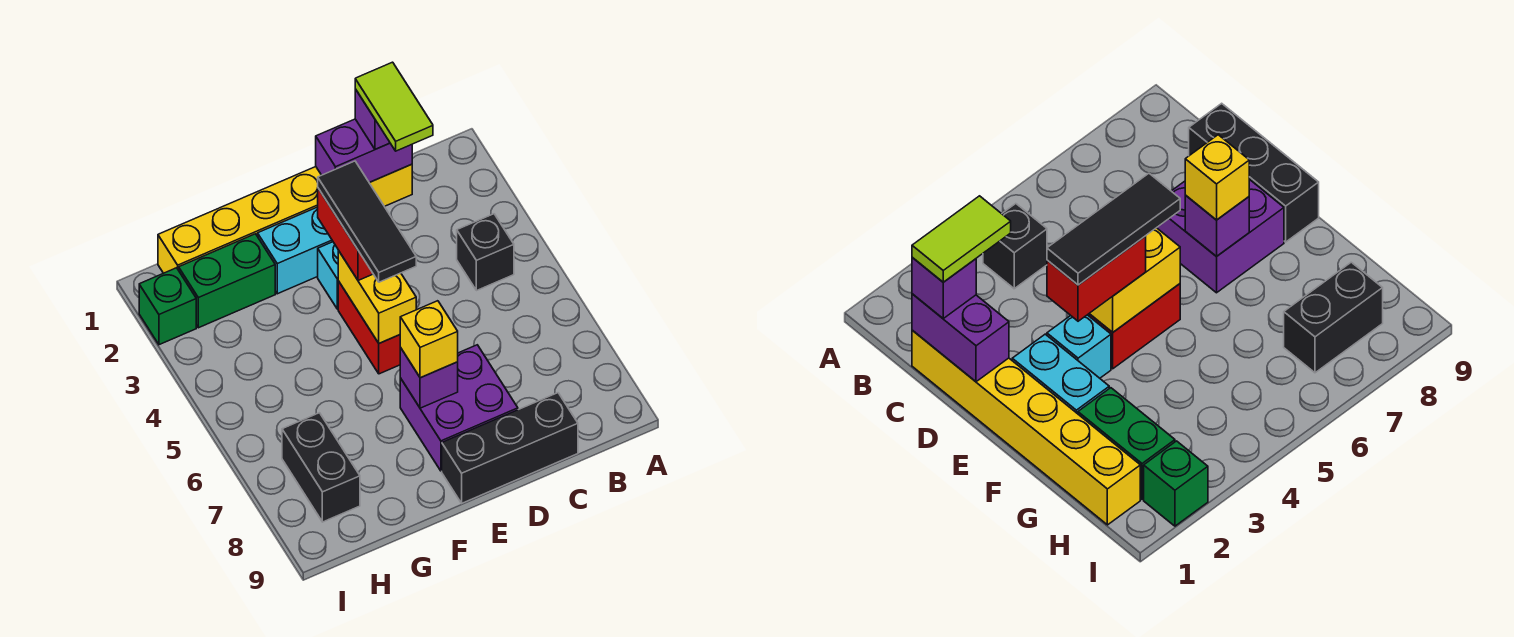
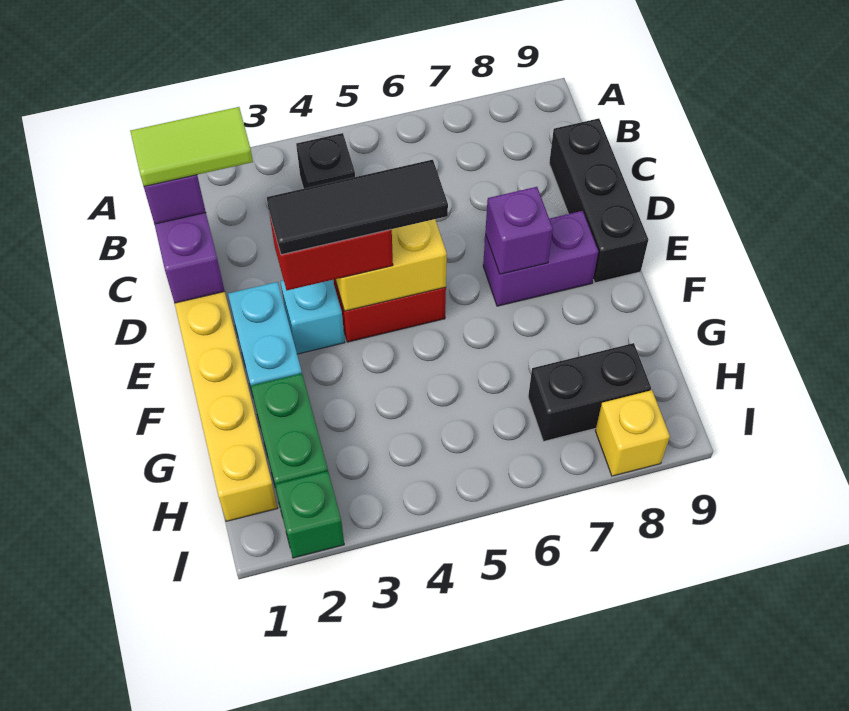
purple brick D7:E8 level 1 -> purple brick E7:E8 level 1
yellow brick E7 level 3 -> yellow brick I8 level 1

